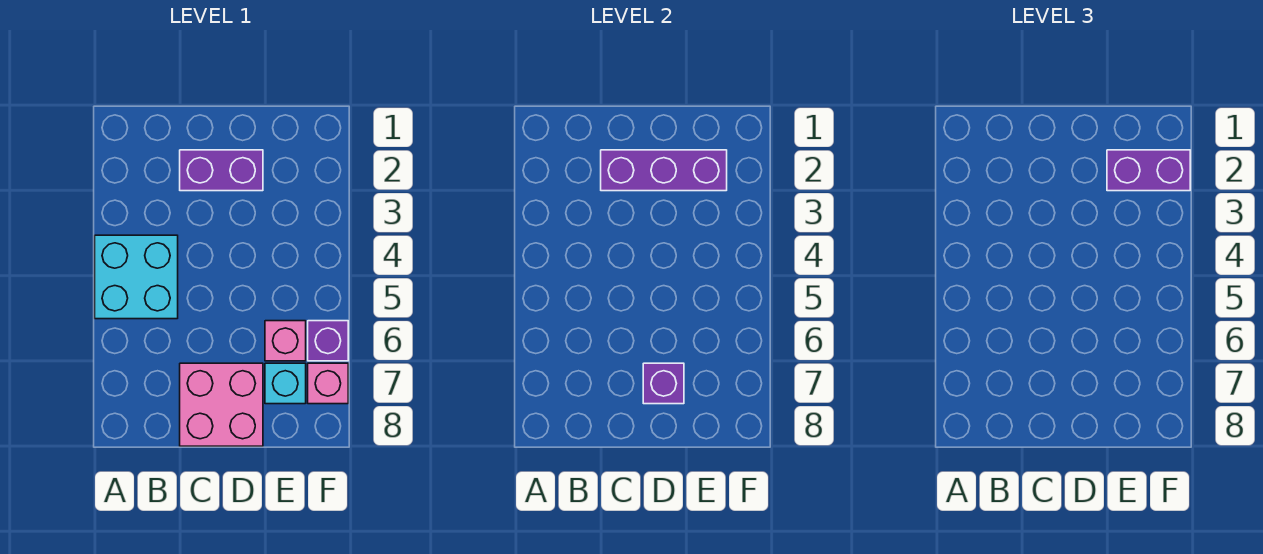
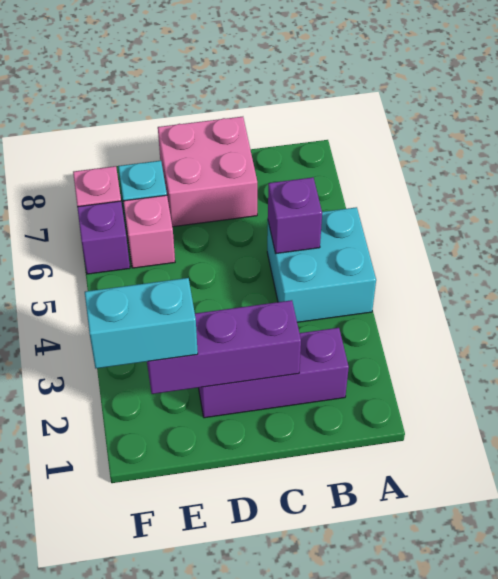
purple brick C2:D2 level 1 -> purple brick B2:D2 level 1
purple brick D7 level 2 -> purple brick B5 level 2
purple brick E2:F2 level 3 -> cyan brick E2:F2 level 3

